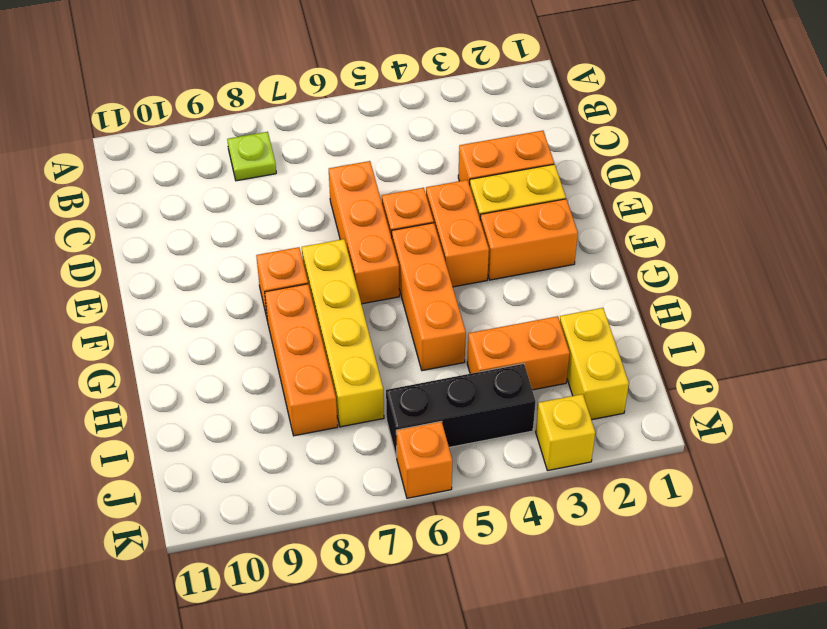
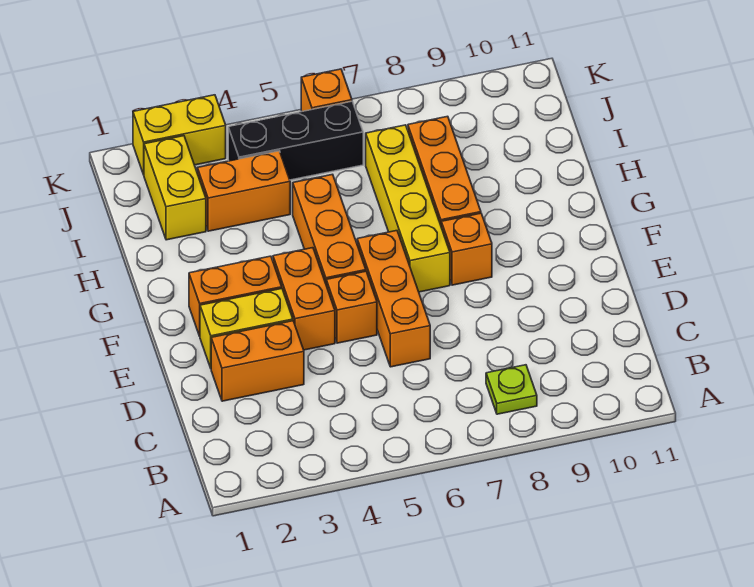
yellow brick K3 level 1 -> yellow brick K2:K3 level 1

